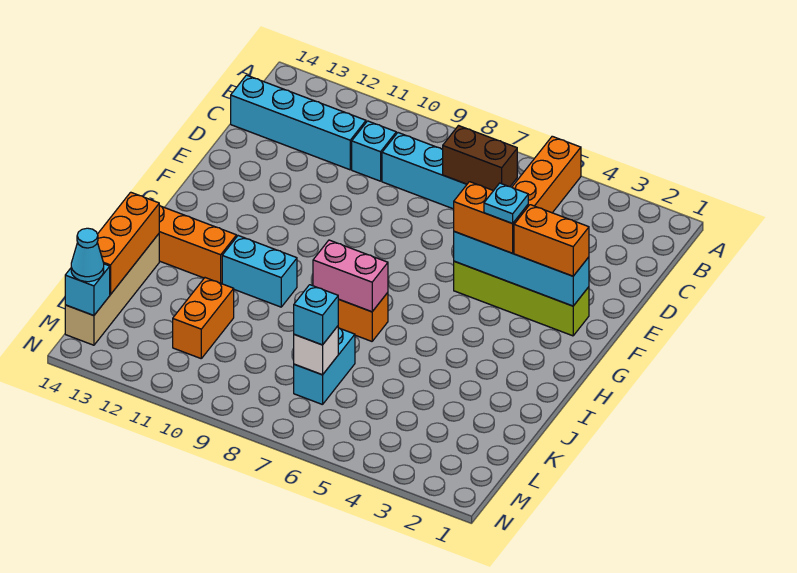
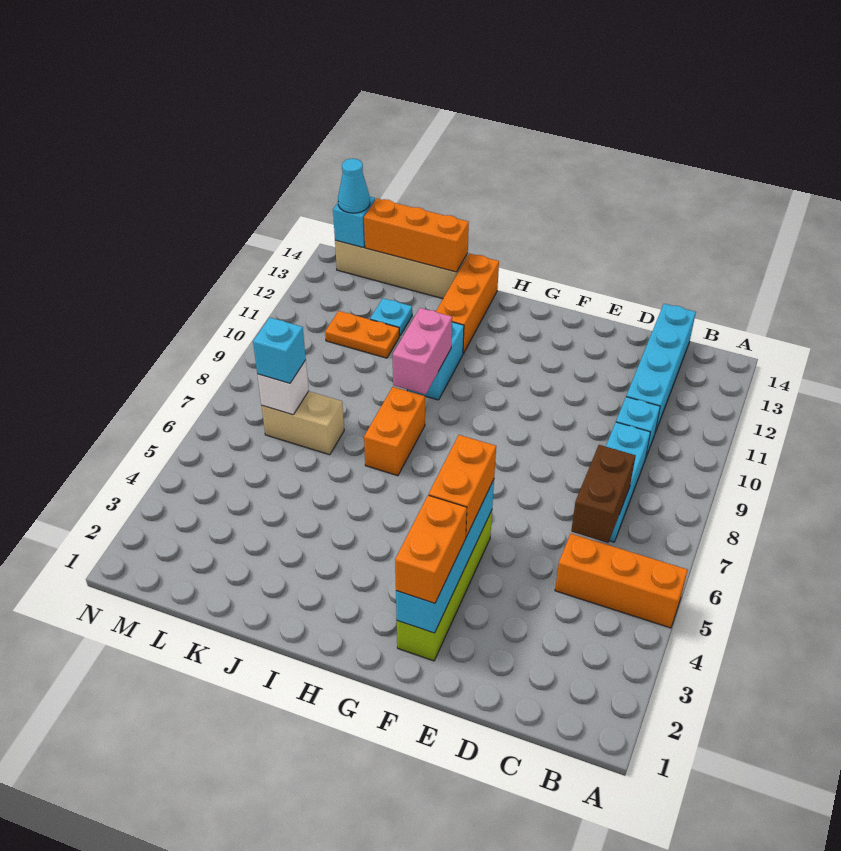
cyan plate F4 level 4 -> cyan plate K12 level 1
pink brick I7:I8 level 2 -> pink brick I9:I10 level 2
cyan brick K7:L7 level 1 -> tan brick K7:L7 level 1
orange brick K11:L11 level 1 -> orange plate K11:L11 level 1

